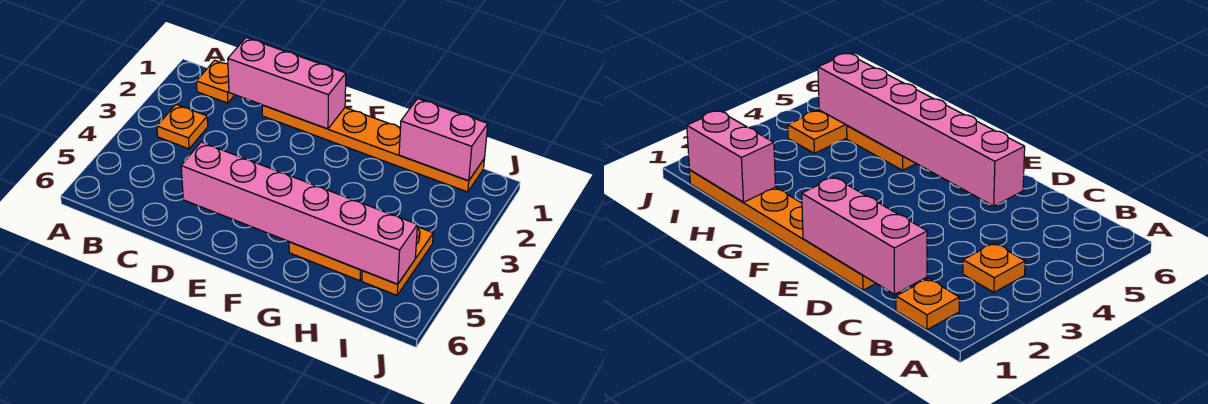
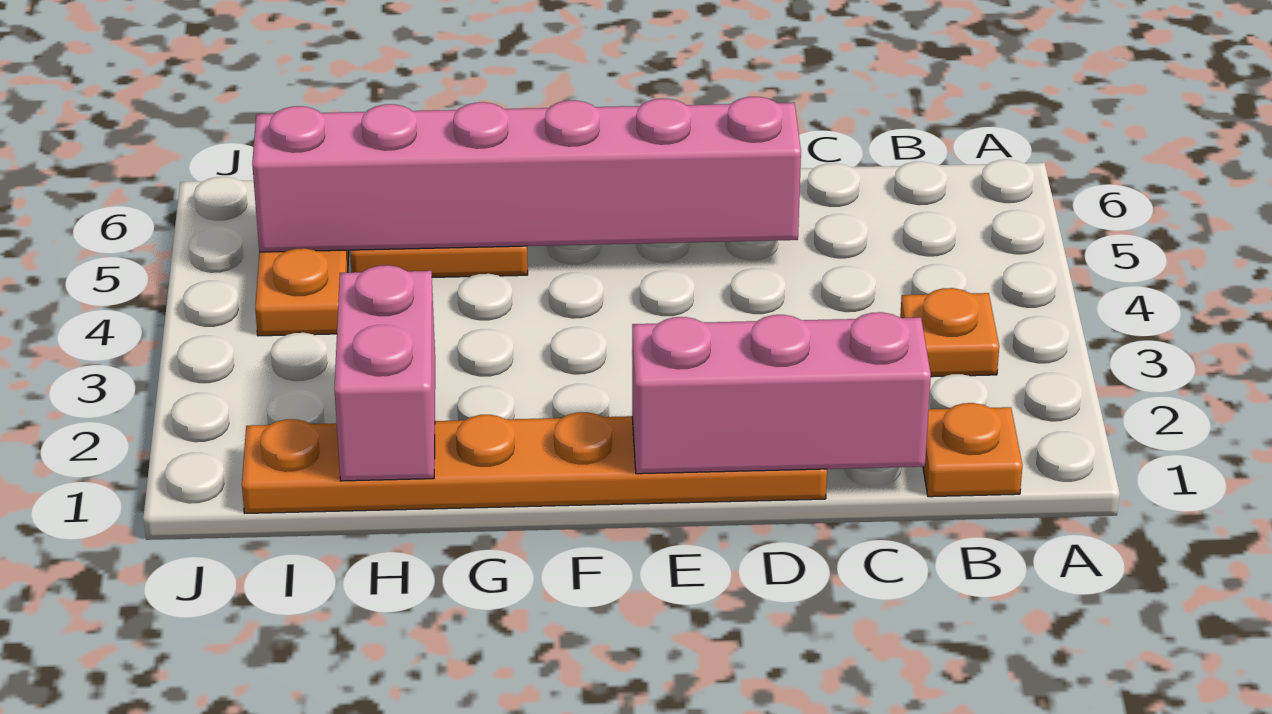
pink brick H1:I1 level 2 -> pink brick H1:H2 level 2

